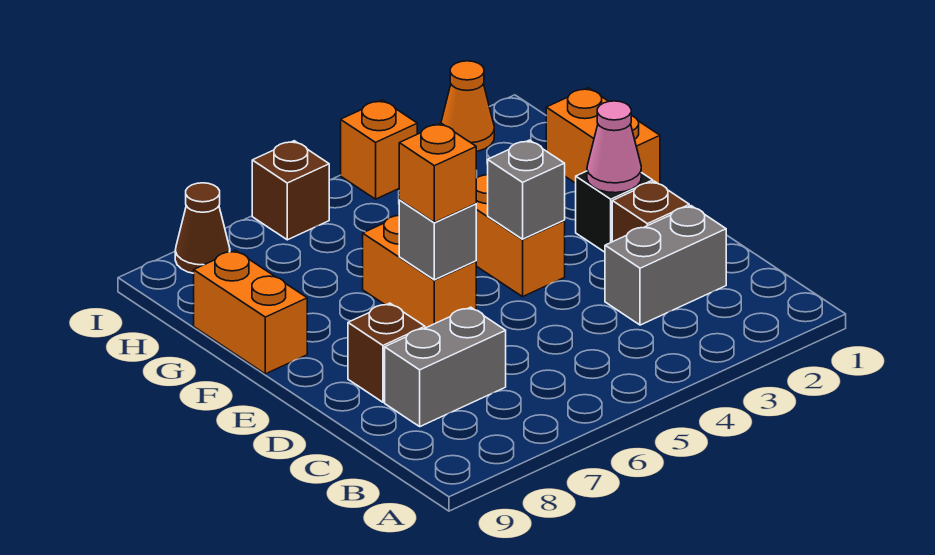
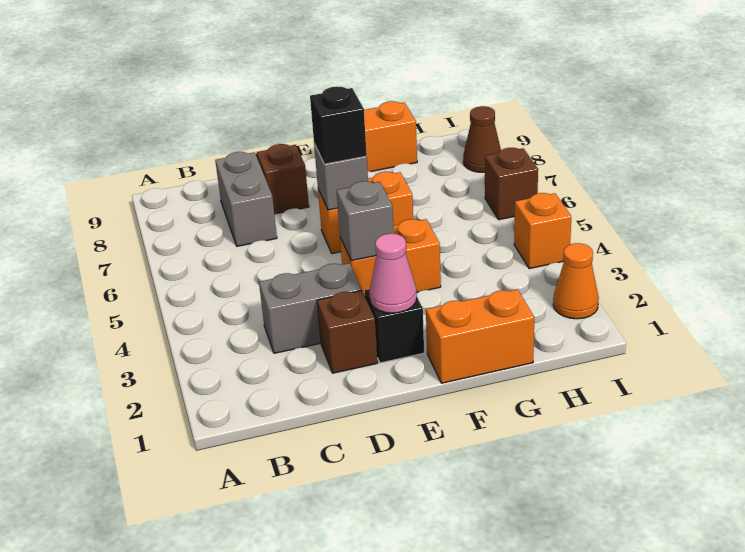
grey brick C2:C3 level 1 -> grey brick C3:D3 level 1
orange brick E6 level 3 -> black brick E6 level 3

